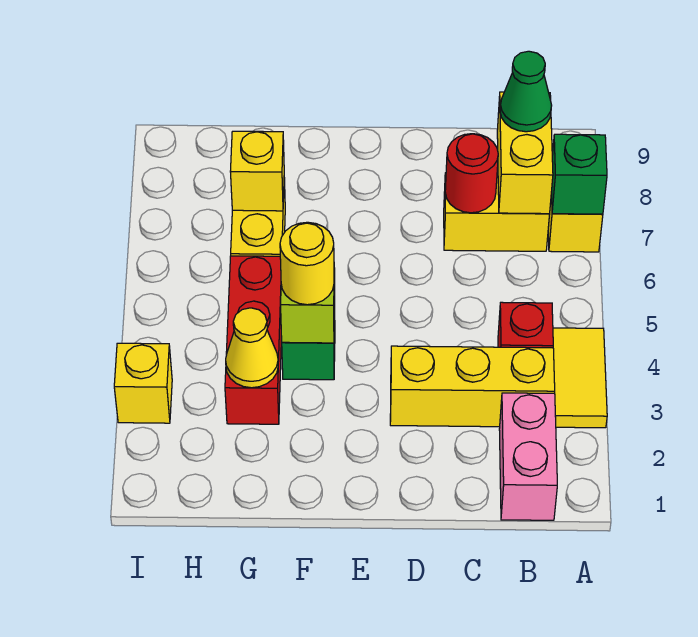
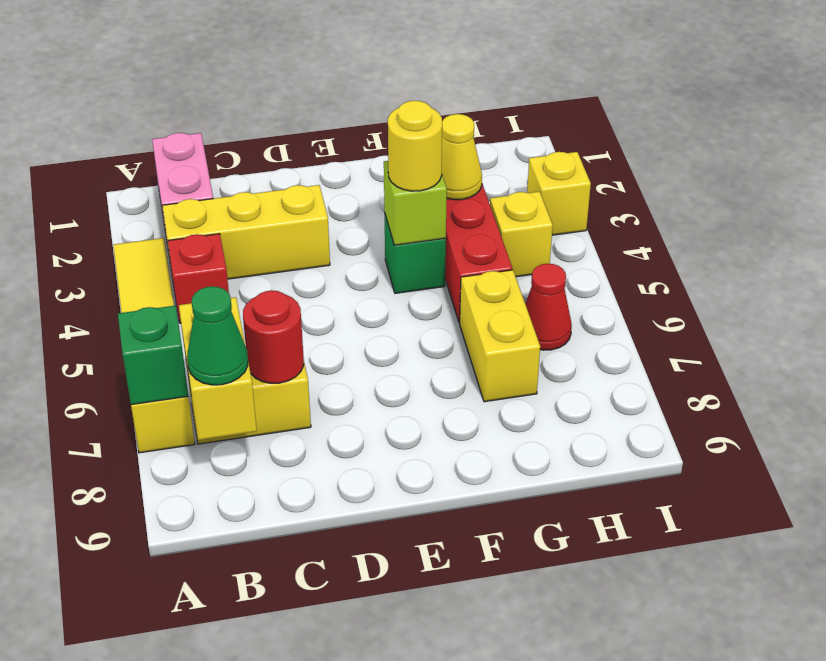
yellow brick G7 level 2 -> yellow brick H4 level 1
none -> red cone H6 level 1

